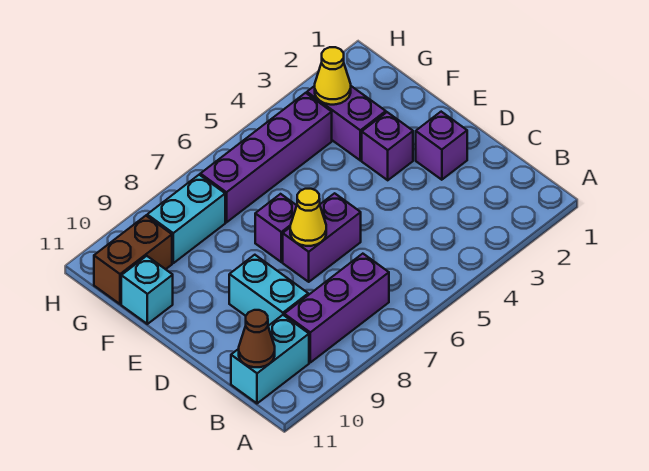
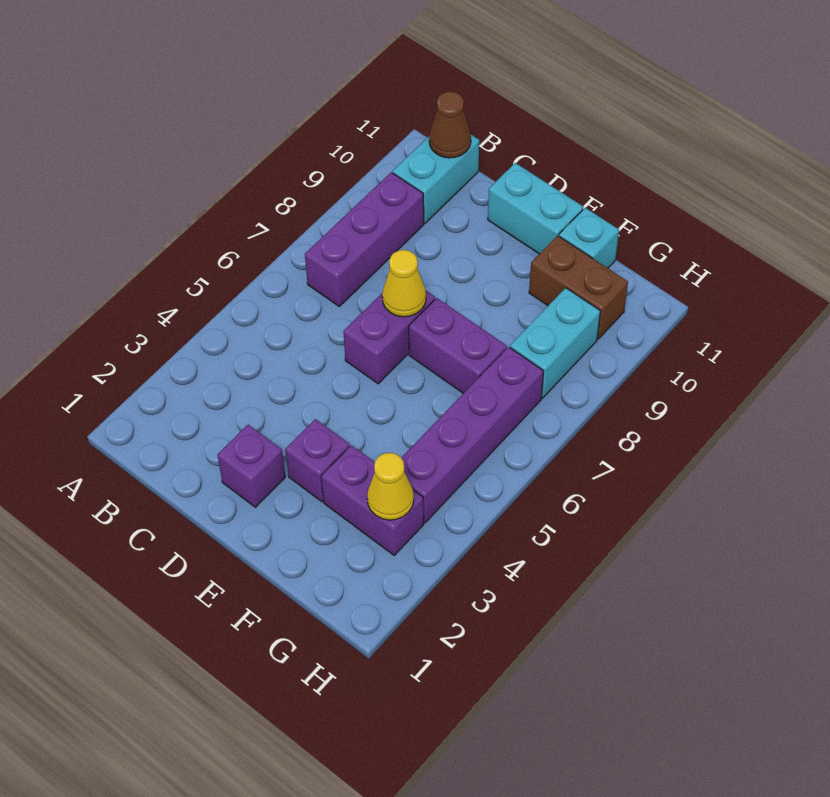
cyan brick C9:D9 level 1 -> cyan brick D11:E11 level 1
purple brick E7 level 1 -> purple brick E7:F7 level 1
brown brick G10:G11 level 1 -> brown brick F10:G10 level 1

